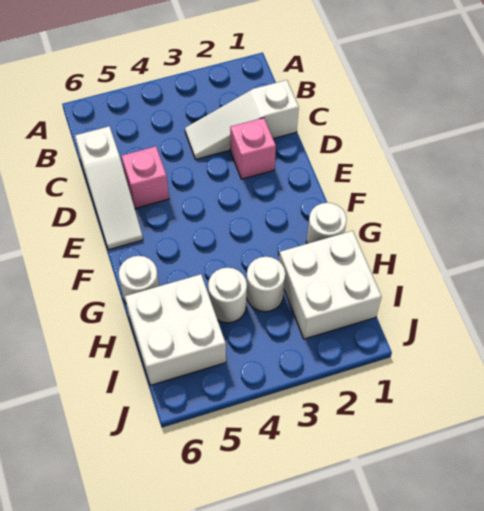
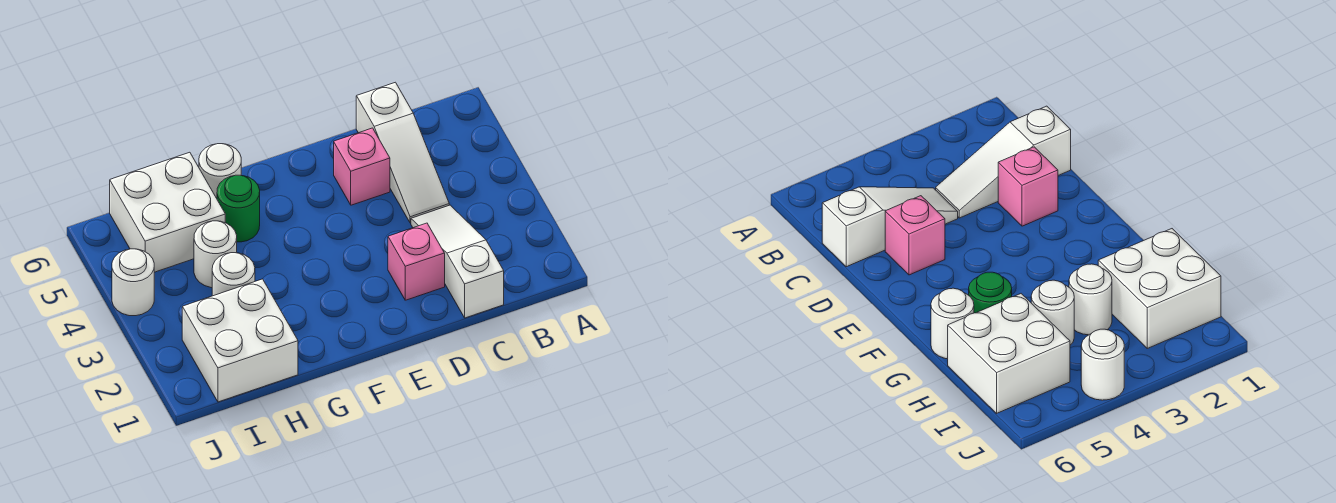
white slope C6:E6 level 1 top C -> white slope C4:C6 level 1 top 6
white round brick G1 level 1 -> white round brick J4 level 1
none -> green round brick G5 level 1

